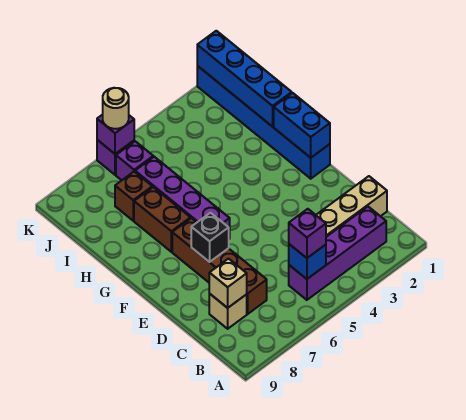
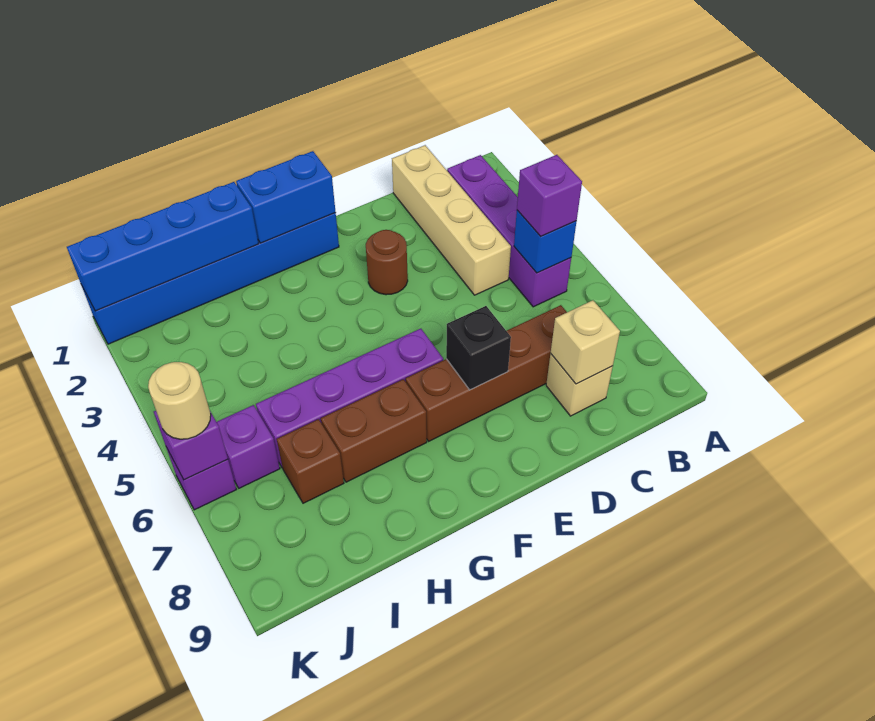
none -> brown round brick E3 level 1

